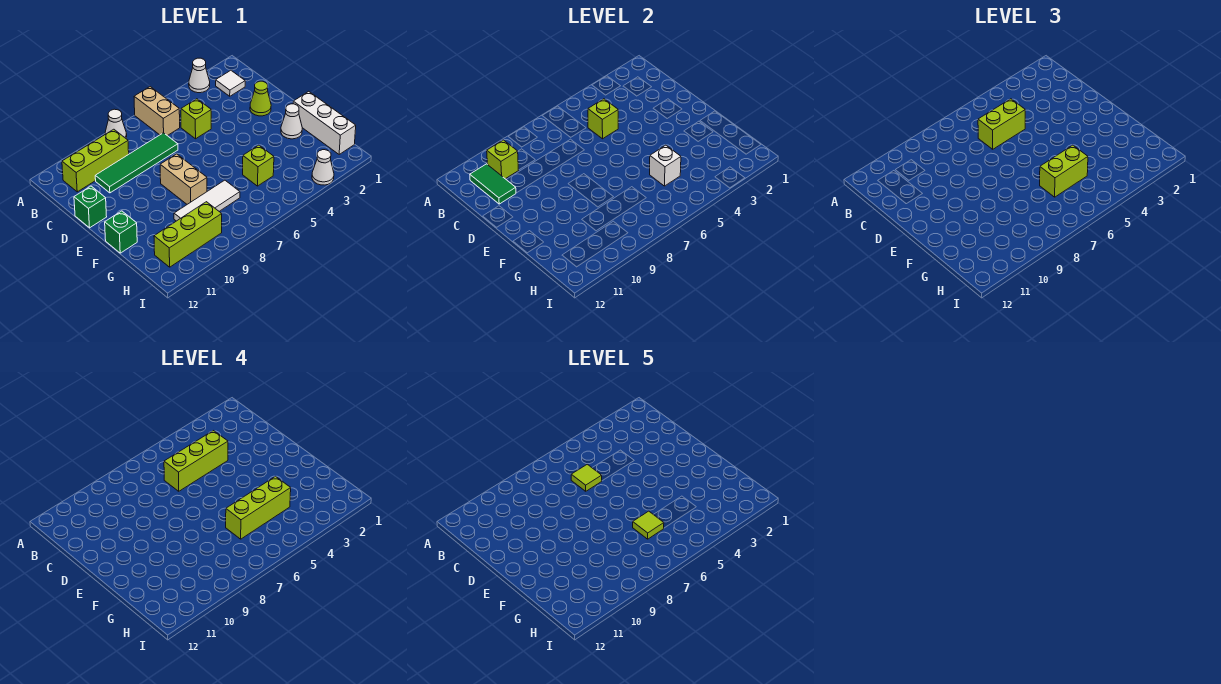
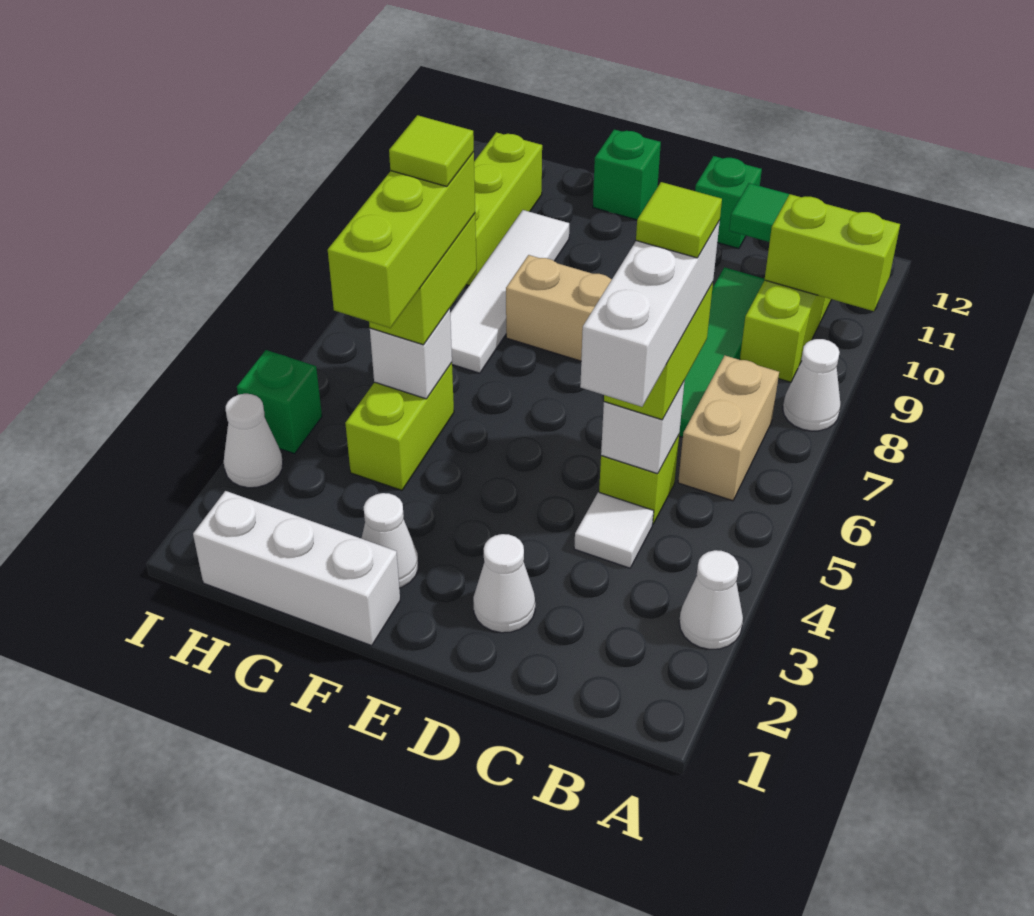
tan brick A6:B6 level 1 -> tan brick B6:B7 level 1
white tile B2 level 1 -> white tile C4 level 1
lime brick B10 level 2 -> lime brick A10:B10 level 2
lime brick C4:C6 level 4 -> white brick C4:C6 level 4
lime brick C5 level 2 -> white brick C5 level 2
lime cone D2 level 1 -> white cone D2 level 1
lime brick G5 level 1 -> lime brick G4:G5 level 1
white tile G7:G9 level 1 -> white tile G7:G10 level 1
none -> green brick I4 level 1

